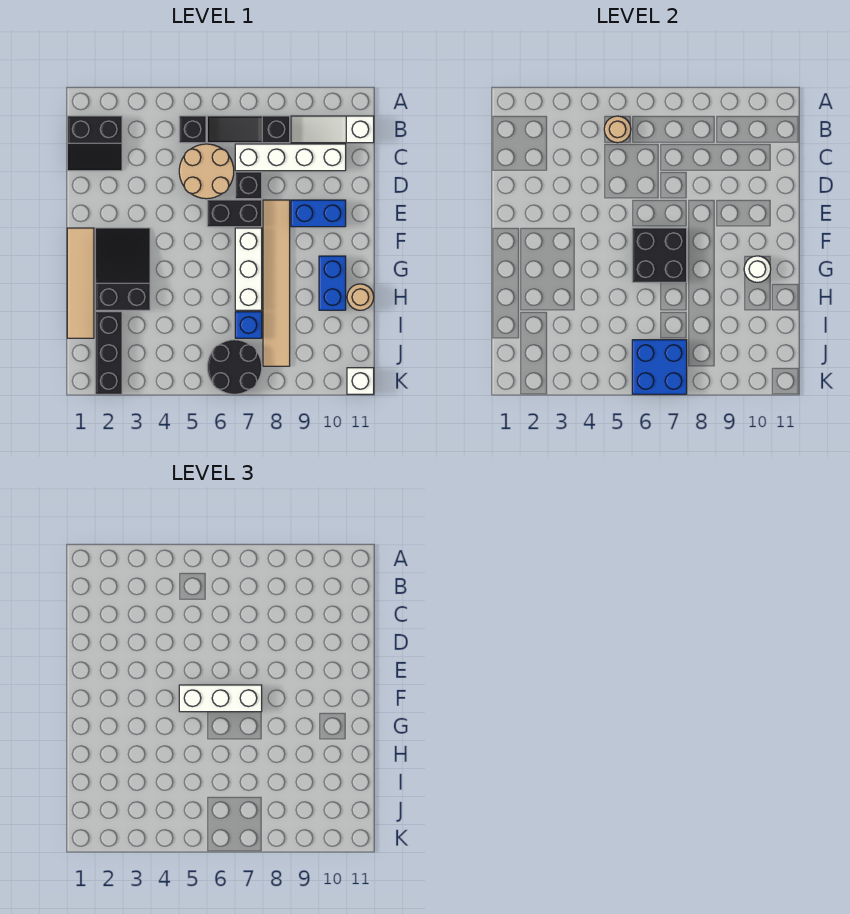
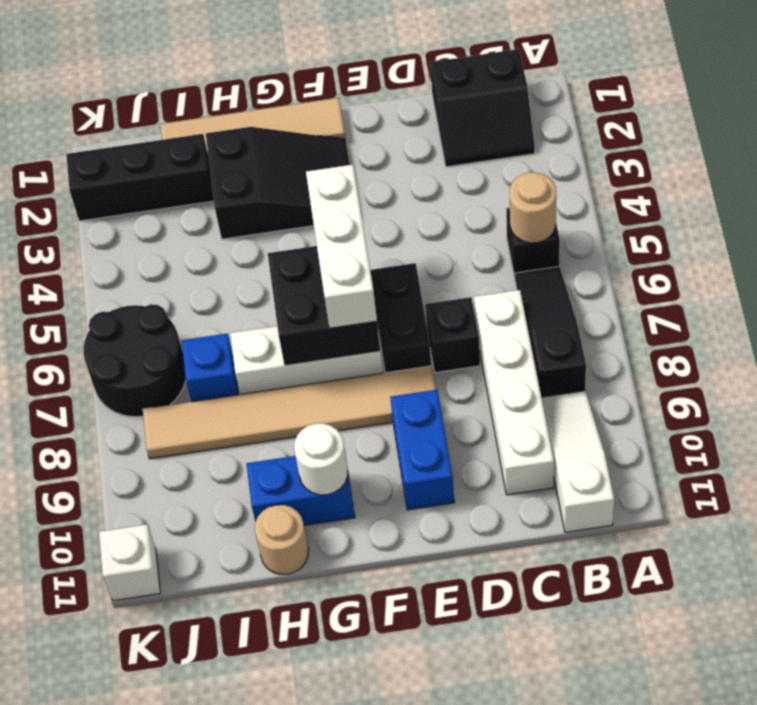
black slope B1:C2 level 1 top B -> black slope B1:C2 level 1 top 1
tan round brick C5:D6 level 1 -> none
blue brick J6:K7 level 2 -> none

